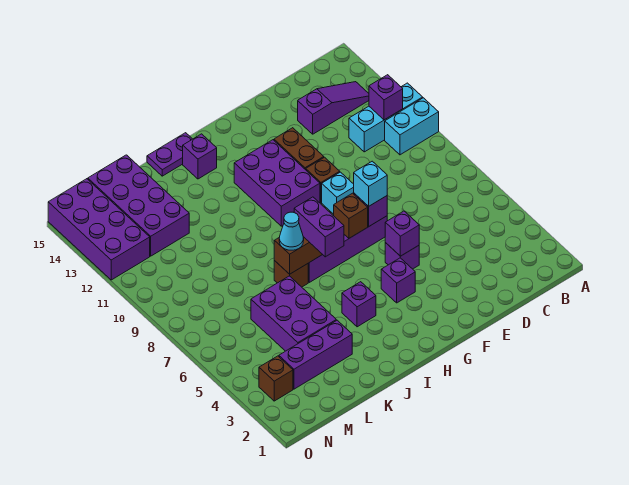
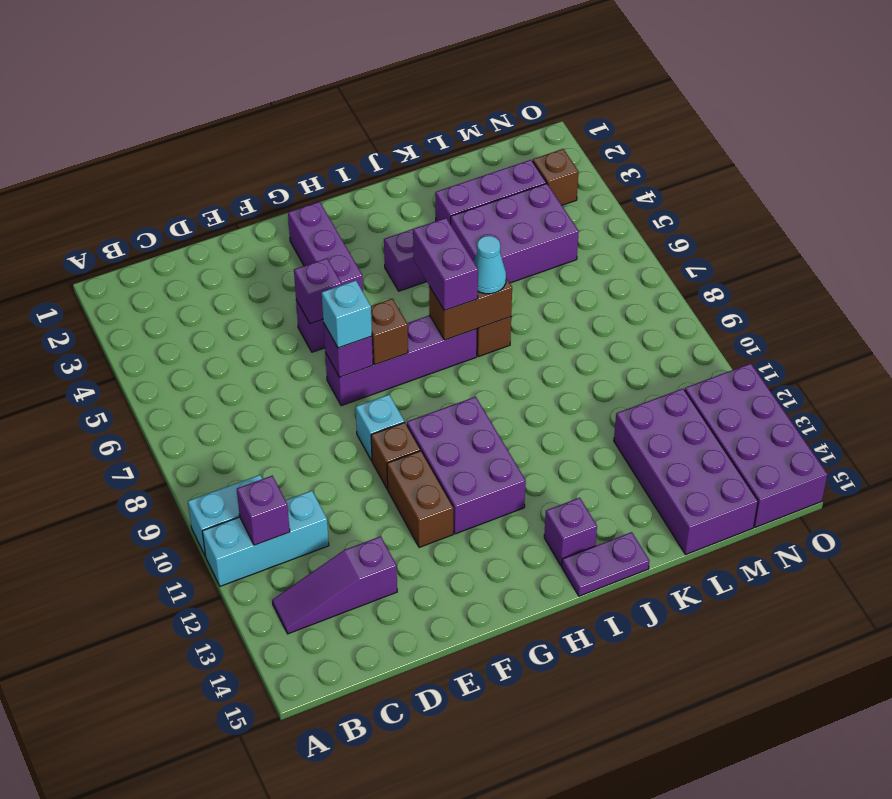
purple brick G4 level 1 -> purple brick G2:G4 level 1
purple brick K4:L6 level 1 -> purple brick K4:M5 level 1

